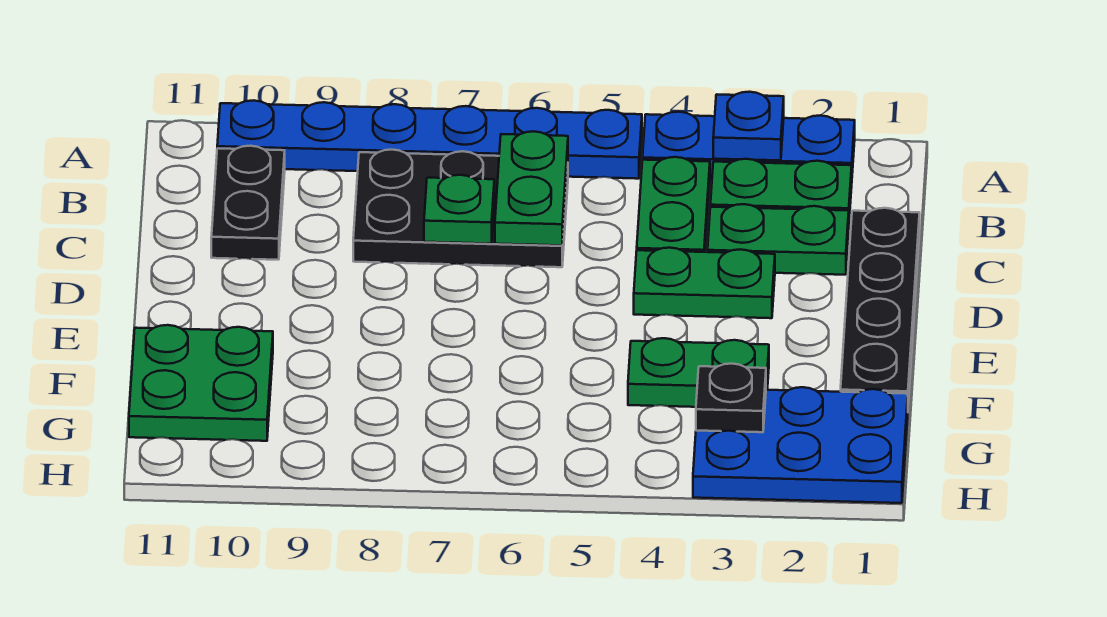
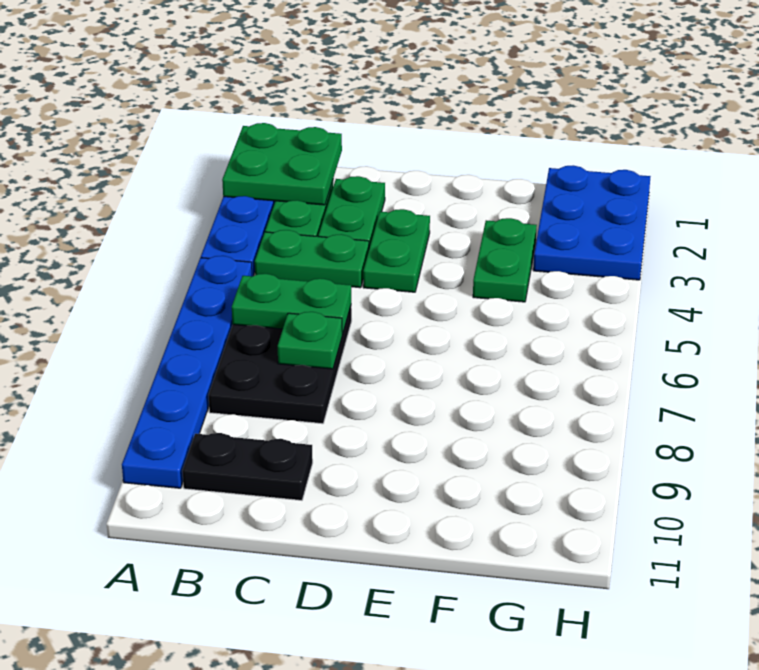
blue plate A3 level 2 -> none
black plate C1:F1 level 1 -> none
green plate F10:G11 level 1 -> green plate A1:B2 level 2
black plate G3 level 2 -> none

